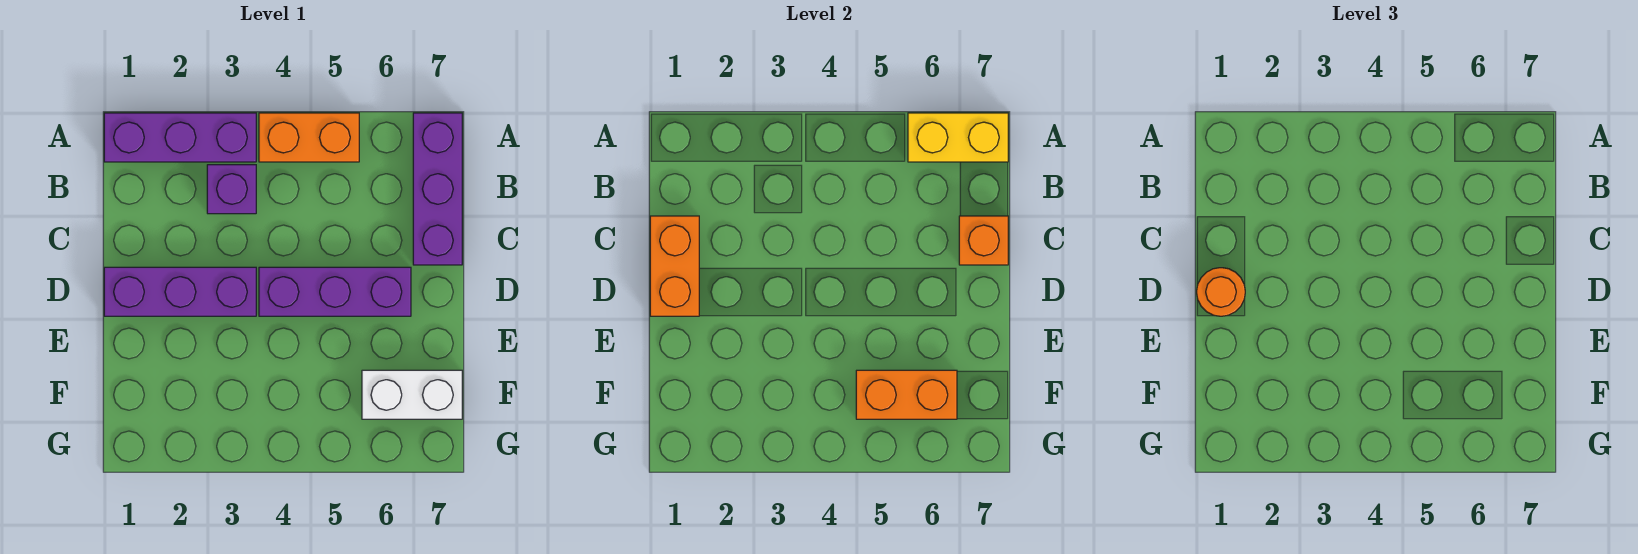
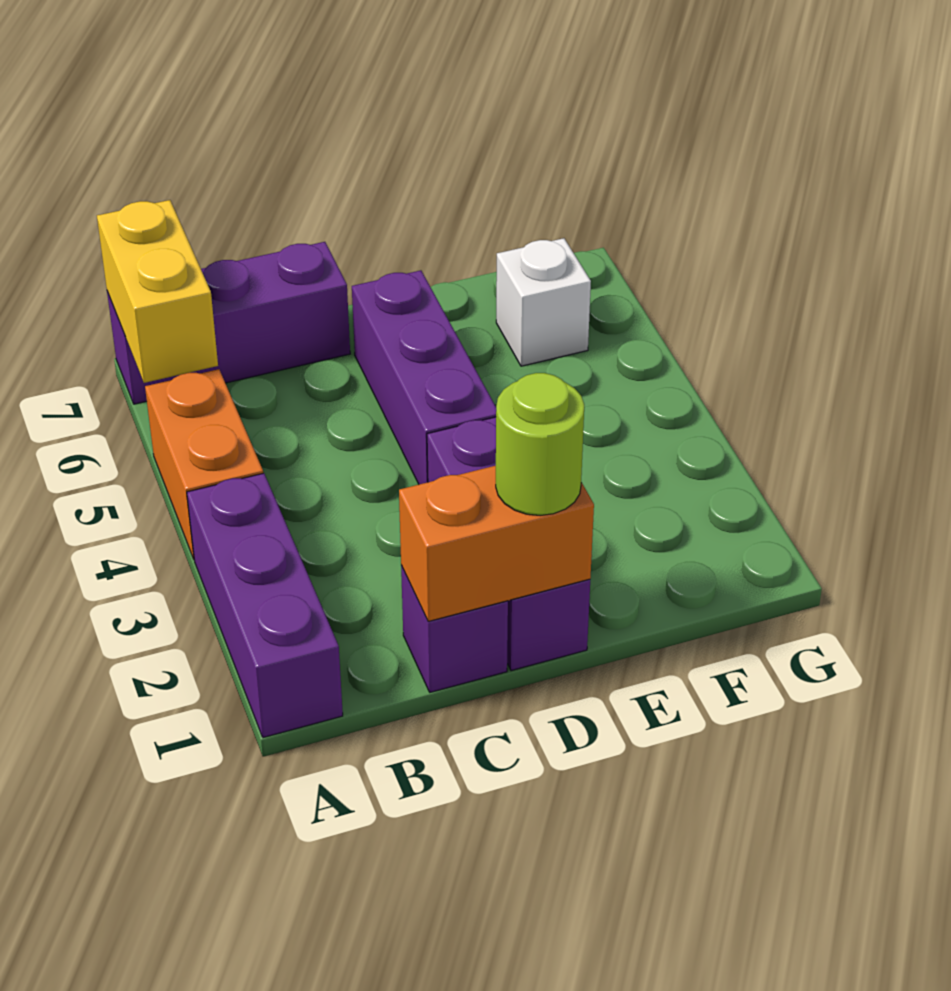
purple brick B3 level 1 -> purple brick C1 level 1
orange brick C7 level 2 -> none
orange round brick D1 level 3 -> lime round brick D1 level 3
orange brick F5:F6 level 2 -> none
white brick F6:F7 level 1 -> white brick F6 level 1

